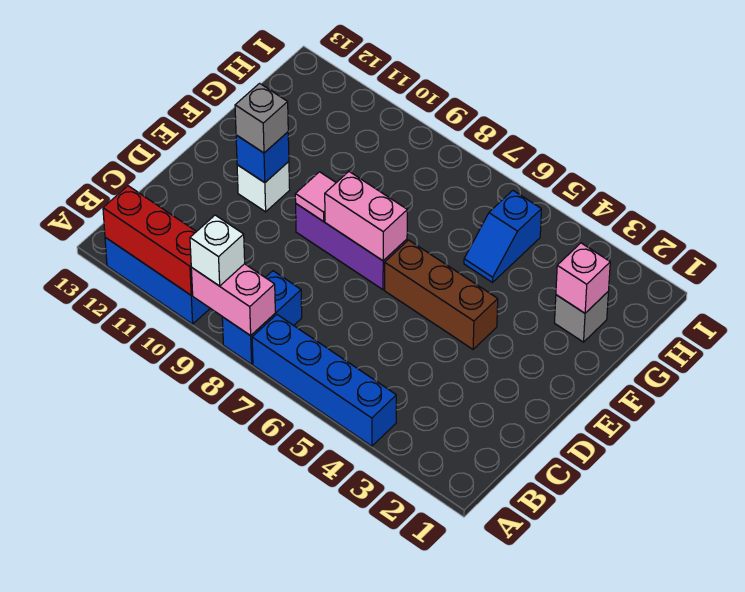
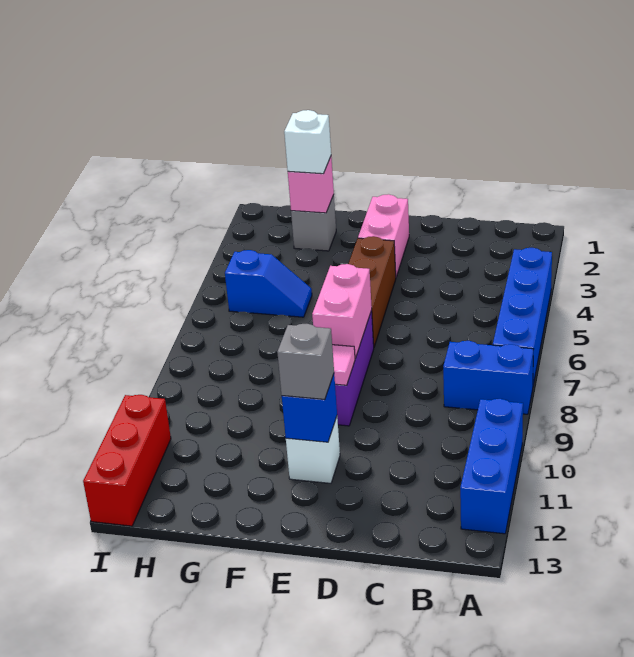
pink brick A8:A9 level 2 -> pink brick E2:E3 level 1
white brick A9 level 3 -> white brick G2 level 3
red brick A10:A12 level 2 -> red brick I11:I13 level 1

